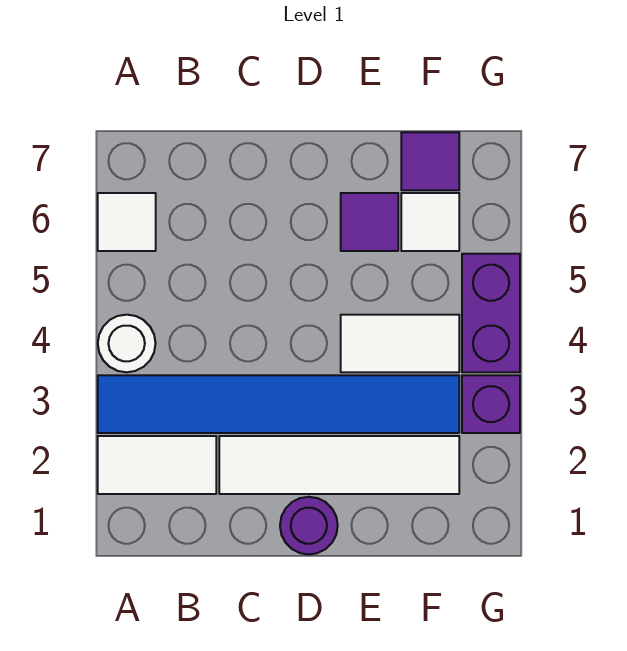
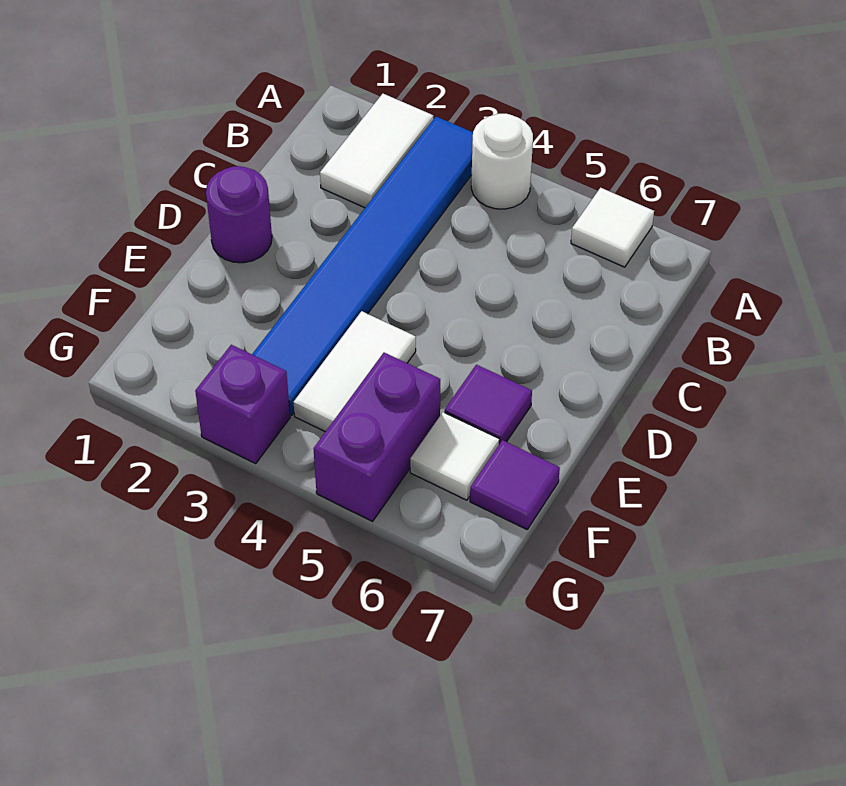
white tile C2:F2 level 1 -> none
purple brick G4:G5 level 1 -> purple brick F5:G5 level 1

